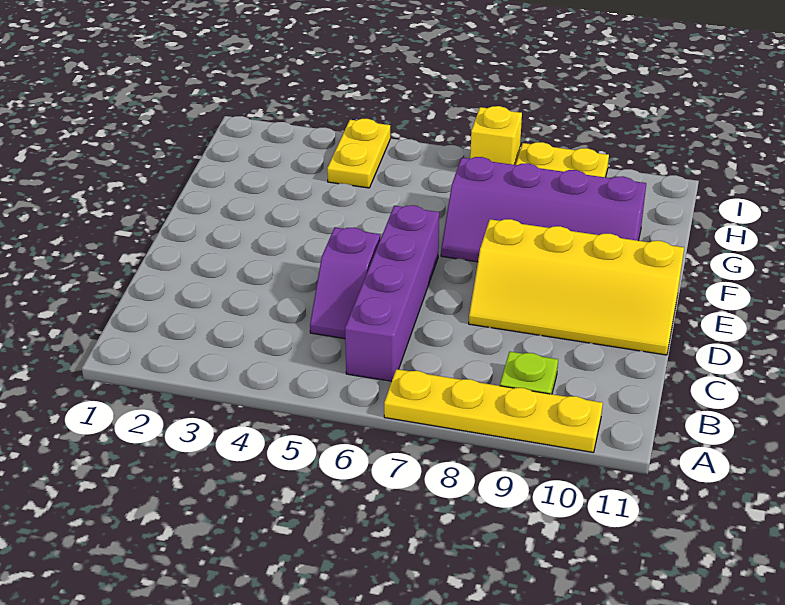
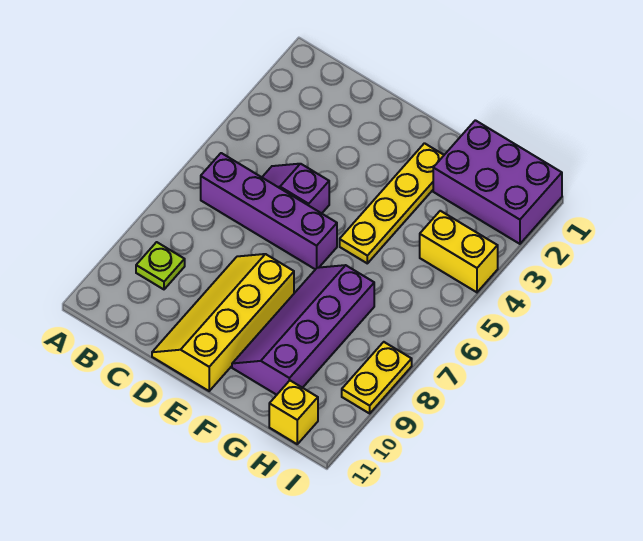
yellow plate A7:A10 level 1 -> yellow plate F2:F5 level 1
none -> purple brick G1:I2 level 1
yellow plate H4:I4 level 1 -> yellow brick H4:I4 level 1
yellow brick I7 level 1 -> yellow brick H11 level 1

